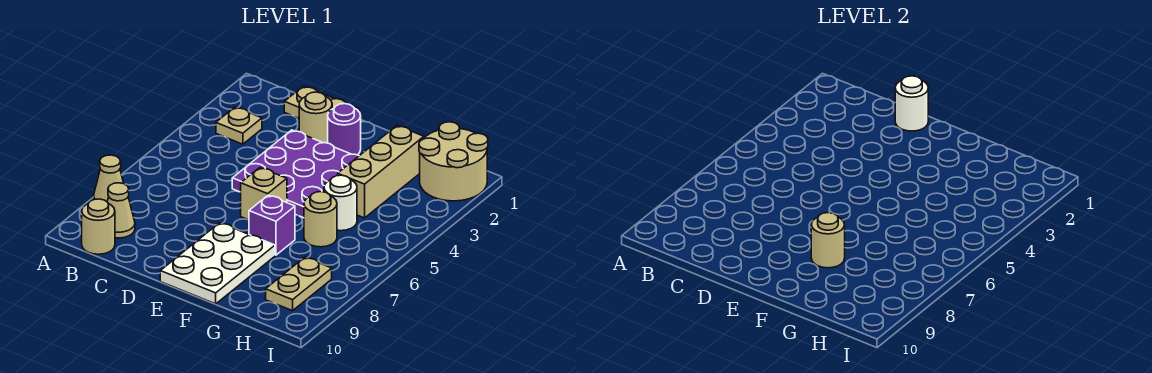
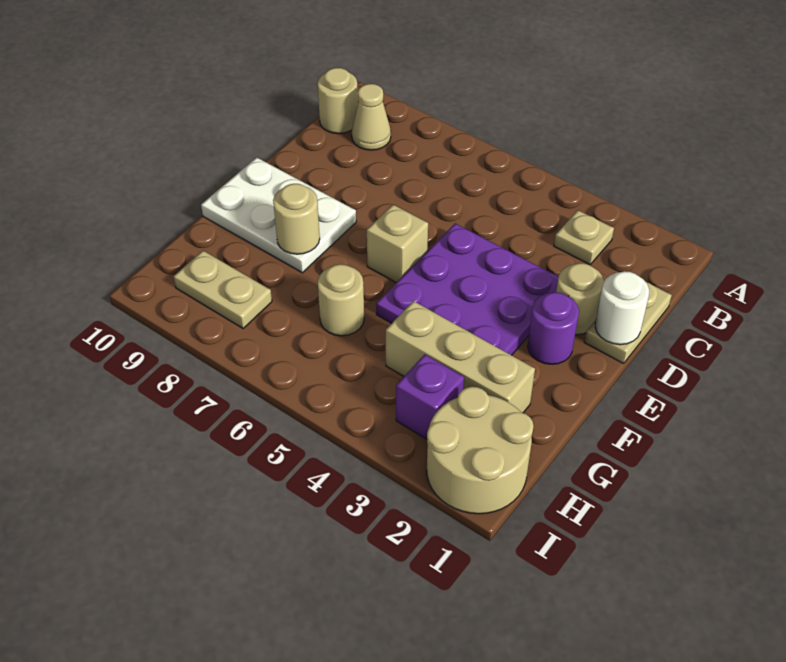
tan cone A8 level 1 -> none
purple brick F7 level 1 -> purple brick H3 level 1
white round brick G5 level 1 -> none

